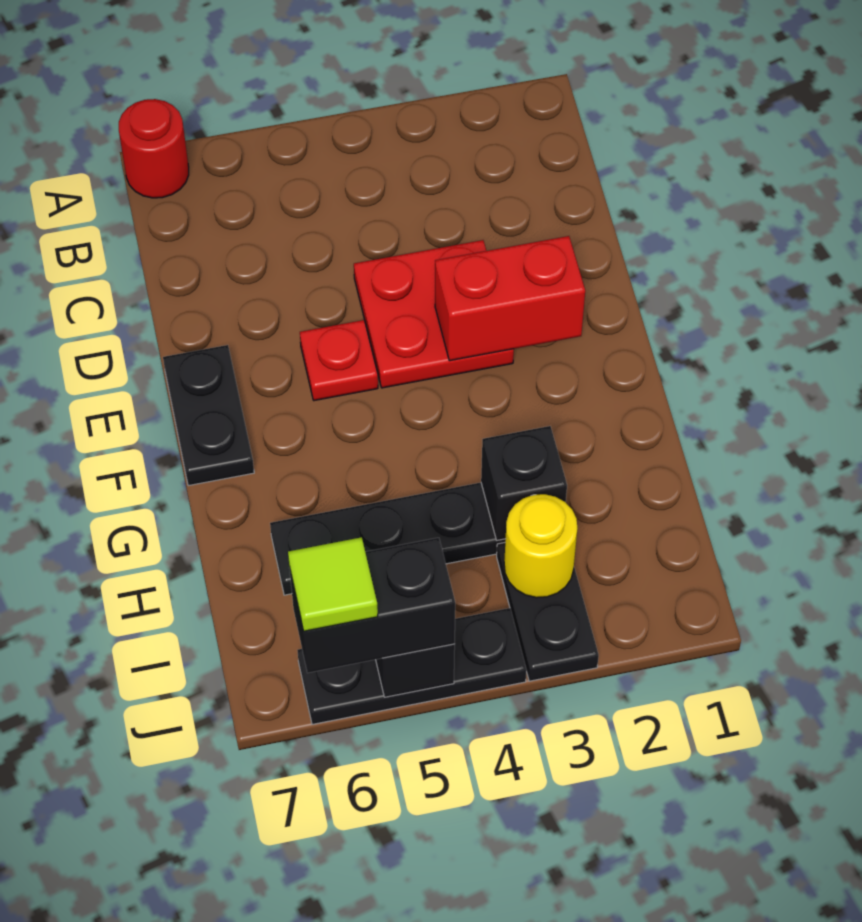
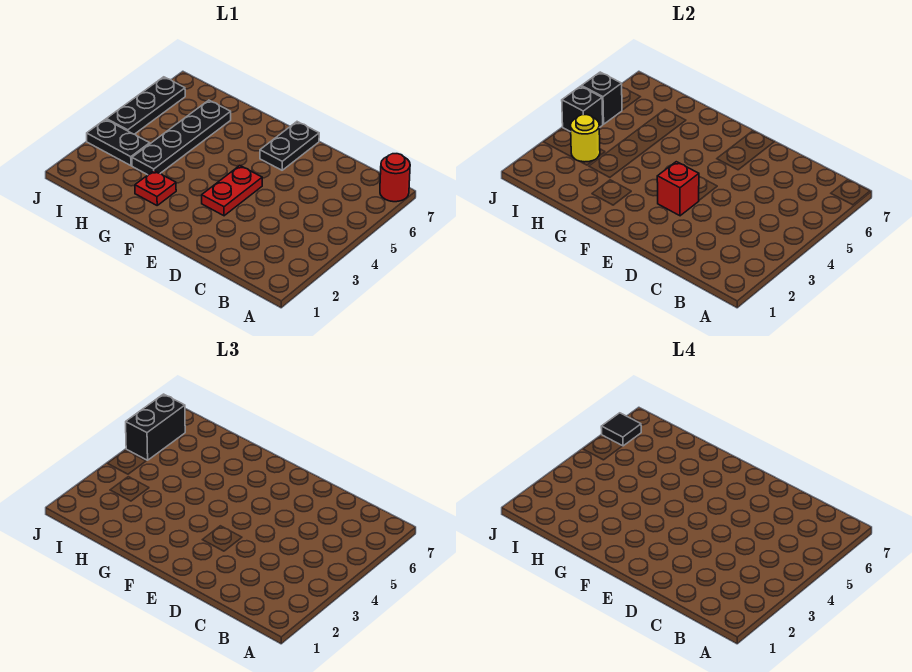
red plate D3:E4 level 1 -> red plate E3:E4 level 1
red brick E2:E3 level 2 -> red brick E3 level 2
red plate E5 level 1 -> red plate G2 level 1
black plate E7:F7 level 1 -> black plate E6:E7 level 1
black brick H3 level 2 -> black brick J4 level 2
lime tile J6 level 4 -> black tile J6 level 4

